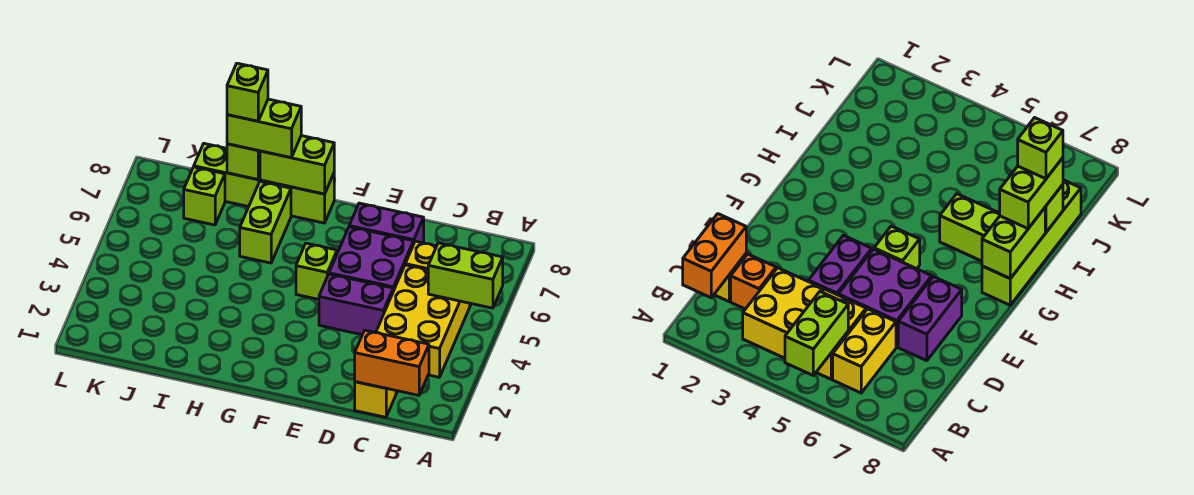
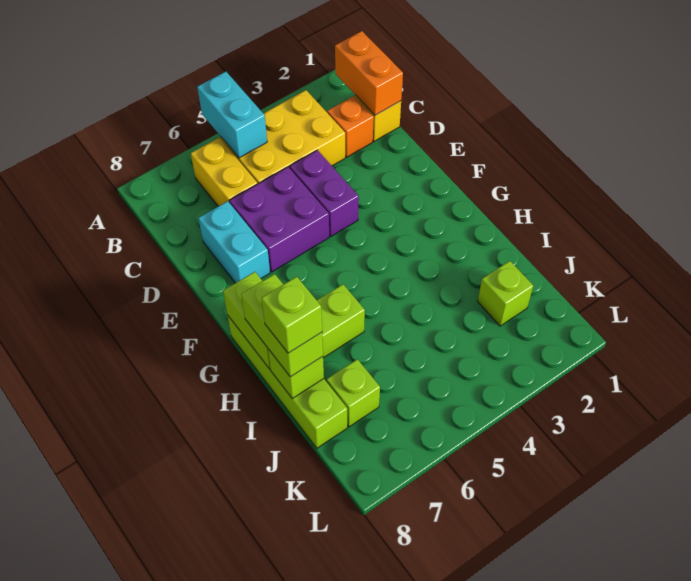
lime brick A5:B5 level 2 -> cyan brick A5:B5 level 2
purple brick D7:E7 level 1 -> cyan brick D7:E7 level 1
lime brick F5 level 1 -> lime brick J2 level 1

